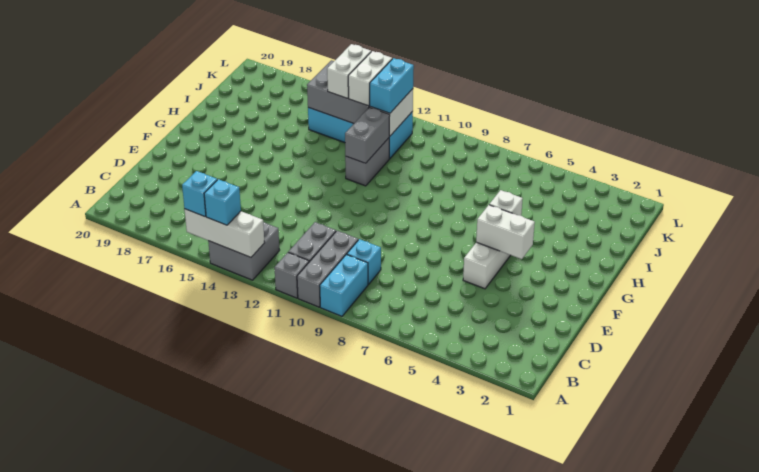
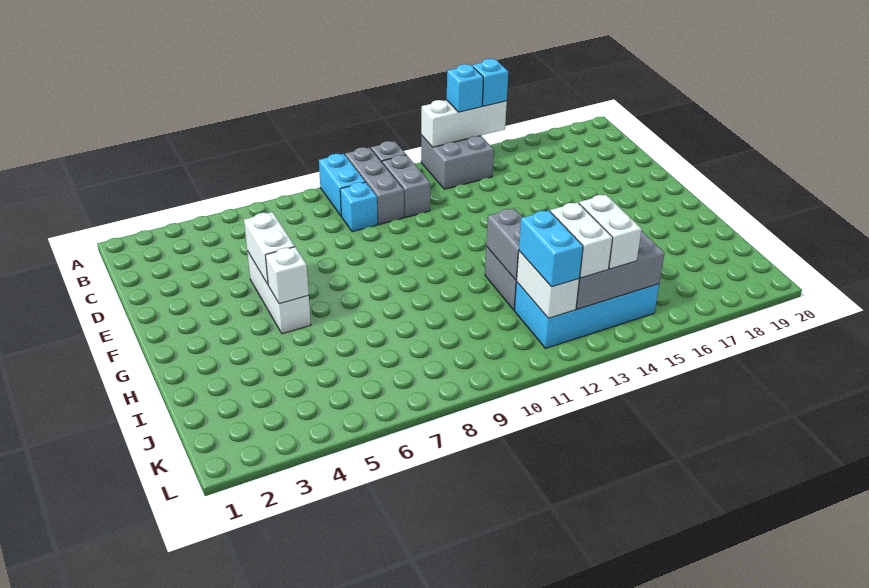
white brick F4:F5 level 2 -> white brick E5:F5 level 2

